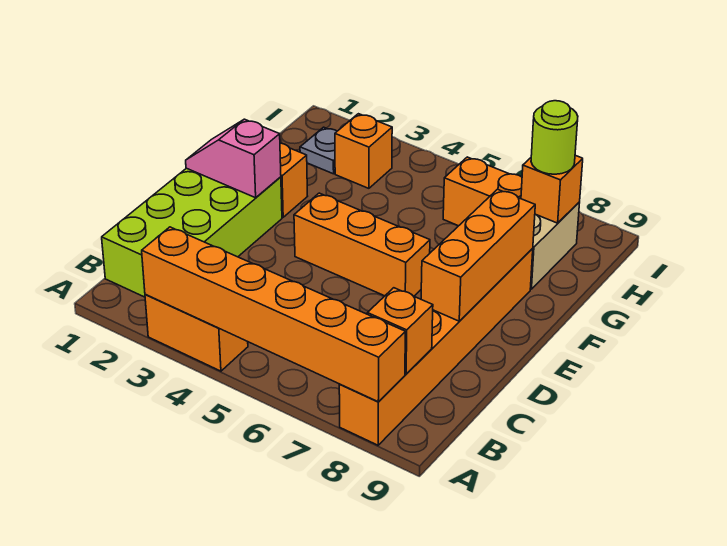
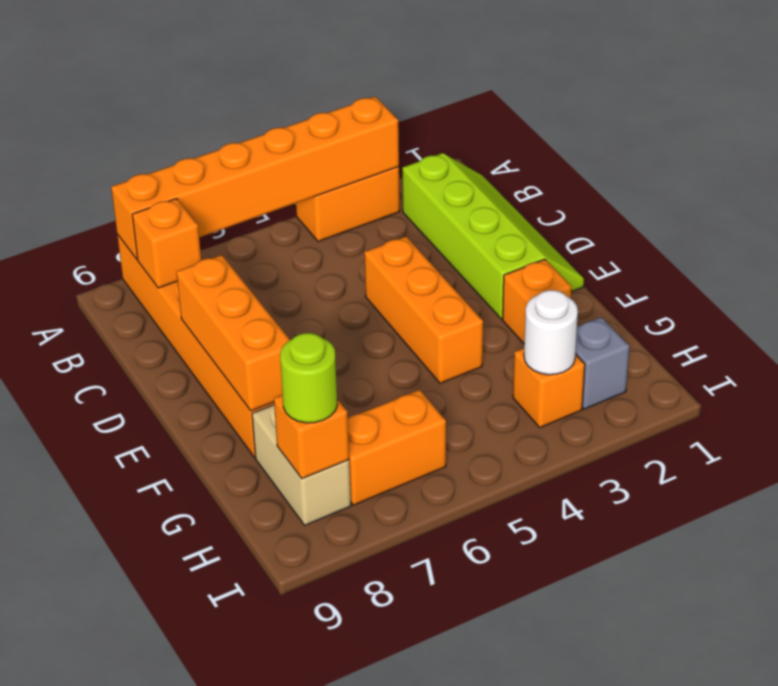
lime brick B1:E2 level 1 -> lime slope B1:E2 level 1 top 2
pink slope E1:E2 level 2 top 2 -> none
orange brick E4:E6 level 1 -> orange brick D4:F4 level 1
grey plate H2 level 1 -> grey brick H2 level 1
none -> white round brick H3 level 2

